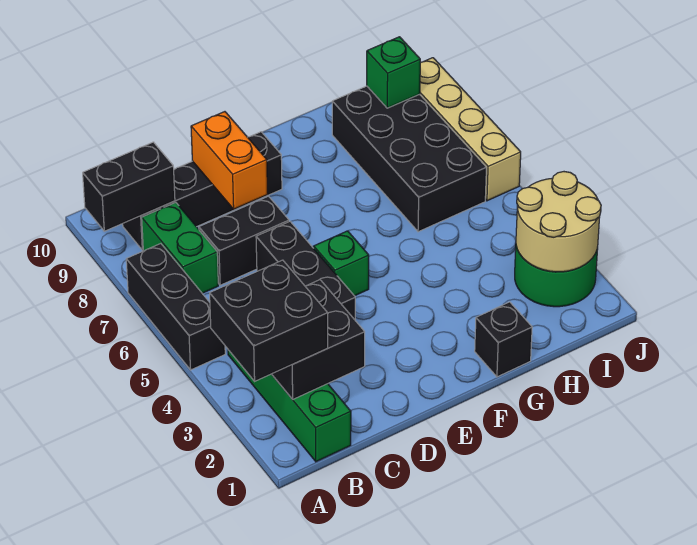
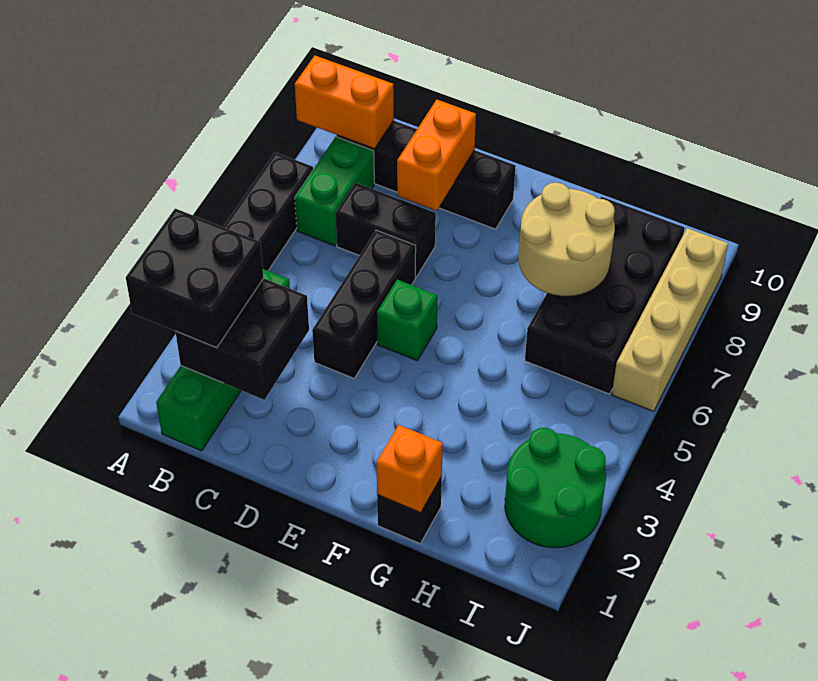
black brick A9:B9 level 2 -> orange brick A9:B9 level 2
none -> orange brick G1 level 2
tan round brick I2:J3 level 2 -> tan round brick G7:H8 level 2
green brick I9 level 2 -> none

